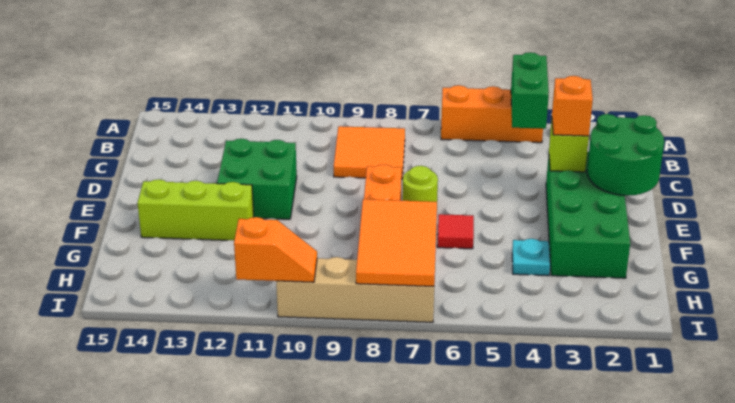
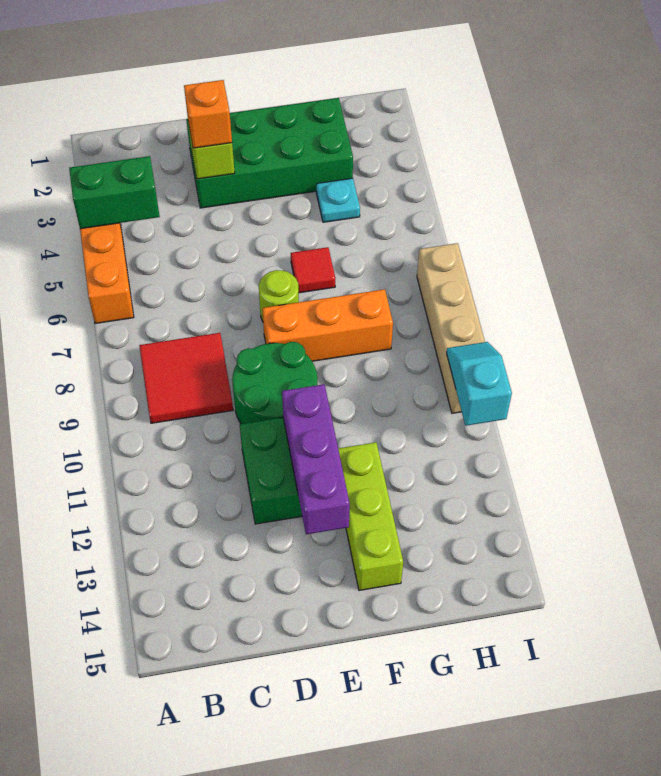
orange tile B8:C9 level 1 -> red tile B8:C9 level 1
green round brick D1:E2 level 2 -> green round brick D9:E10 level 1
none -> purple brick E11:E13 level 2
orange tile G7:I8 level 2 -> none
orange slope I10:I11 level 2 top 11 -> cyan slope I10:I11 level 2 top 11

